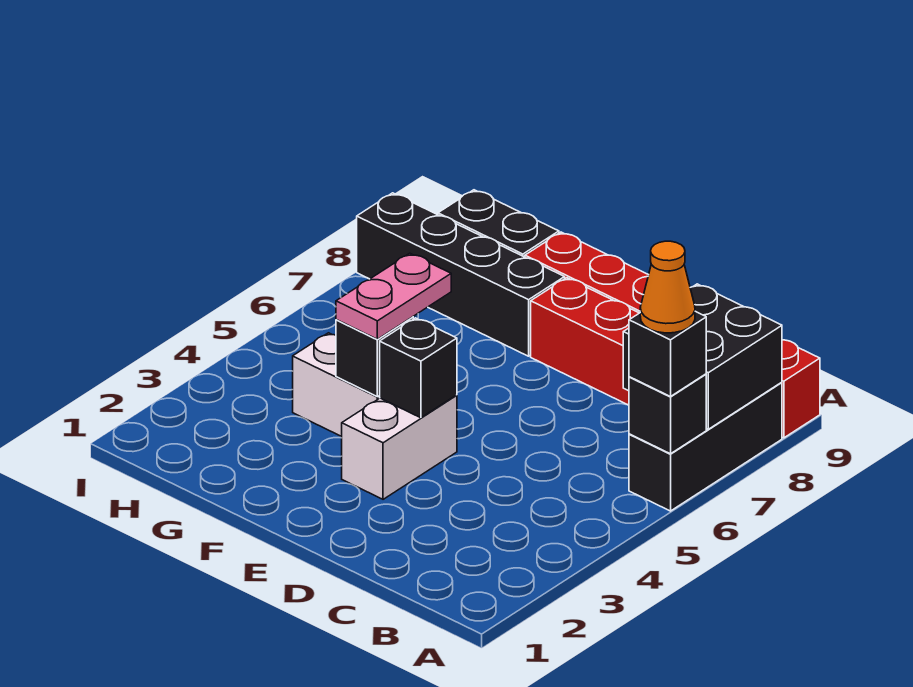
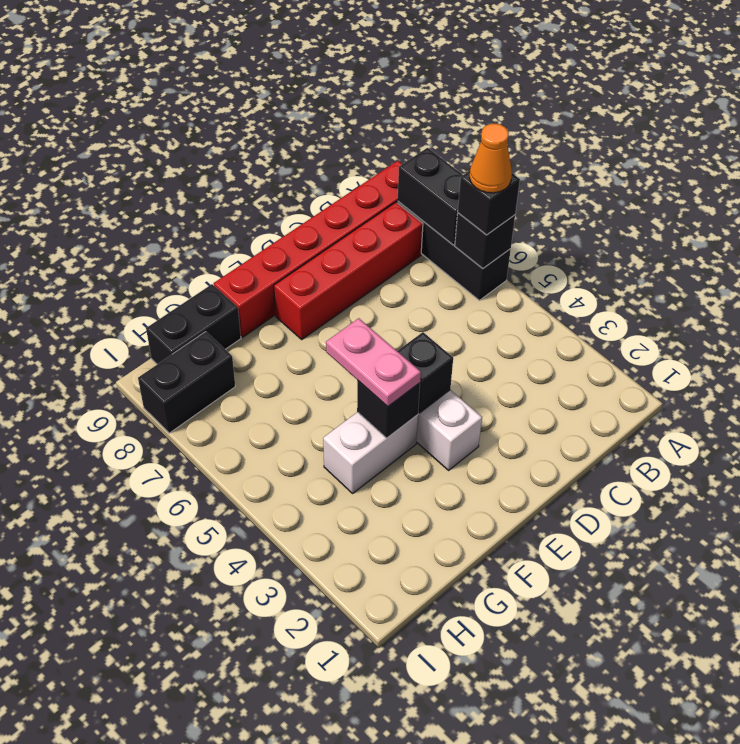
black brick A7:B8 level 2 -> black brick A7:A8 level 2
black brick F8:I8 level 1 -> black brick H8:I8 level 1

